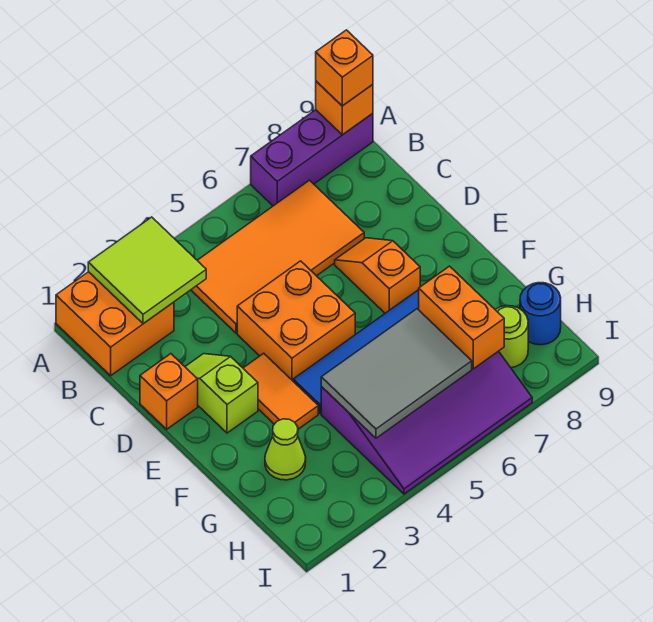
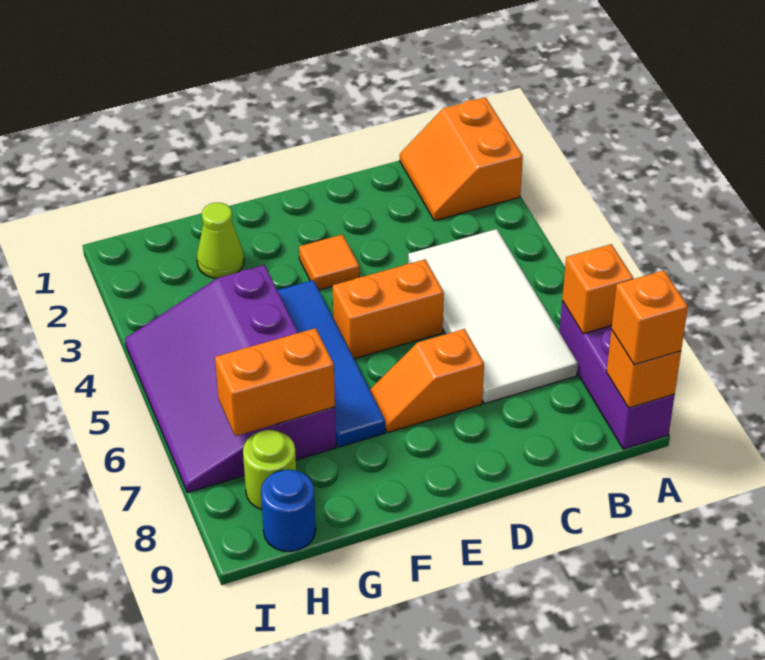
orange brick A1:B2 level 1 -> orange slope A1:B2 level 1 top A
lime tile A2:B3 level 2 -> none
orange tile B4:C7 level 1 -> white tile B4:C7 level 1
orange brick D1 level 1 -> orange brick A7 level 2
lime slope D2:E2 level 1 top E -> none
orange brick D4:E5 level 1 -> orange brick D5:E5 level 1
orange slope D7:E7 level 1 top E -> orange slope D7:E7 level 1 top D
orange tile E3:F3 level 1 -> orange tile E3 level 1
grey tile G4:H6 level 2 -> none

